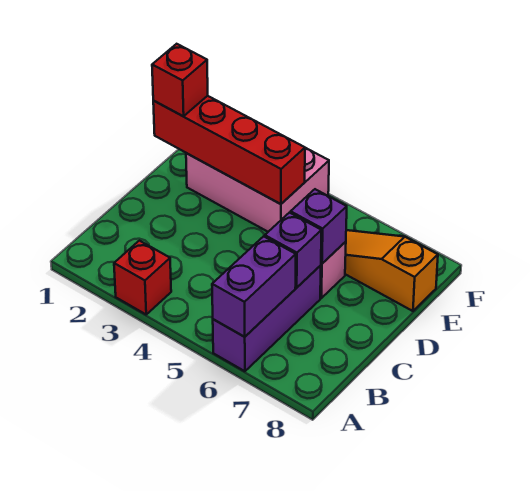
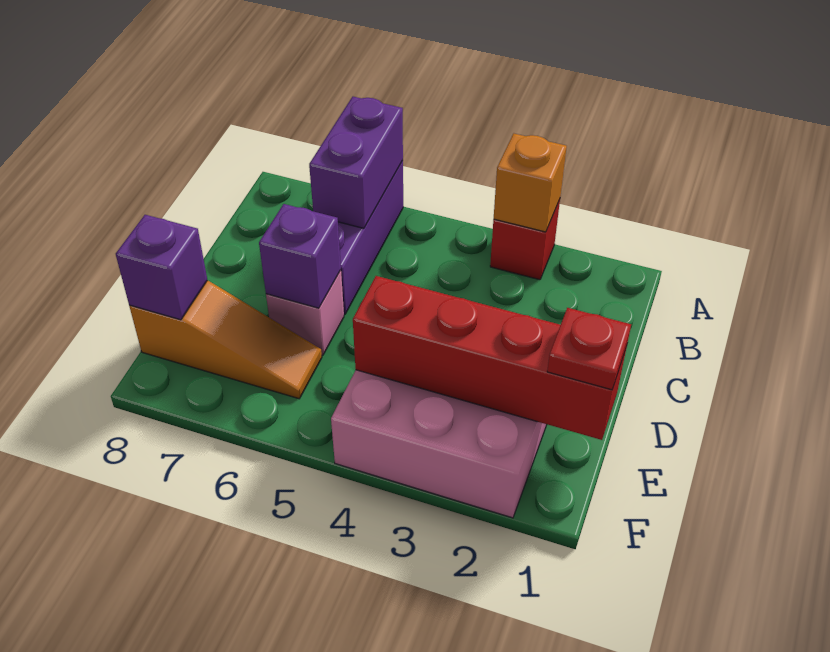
none -> orange brick A3 level 2
purple brick C6 level 2 -> purple brick E8 level 2
red brick E1 level 3 -> red plate E1 level 3

